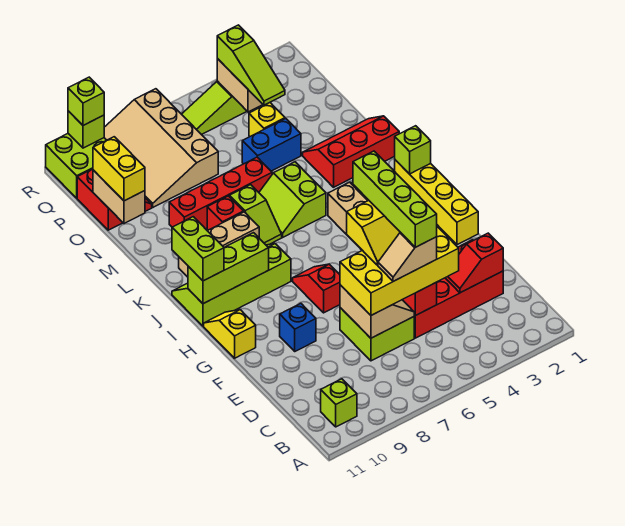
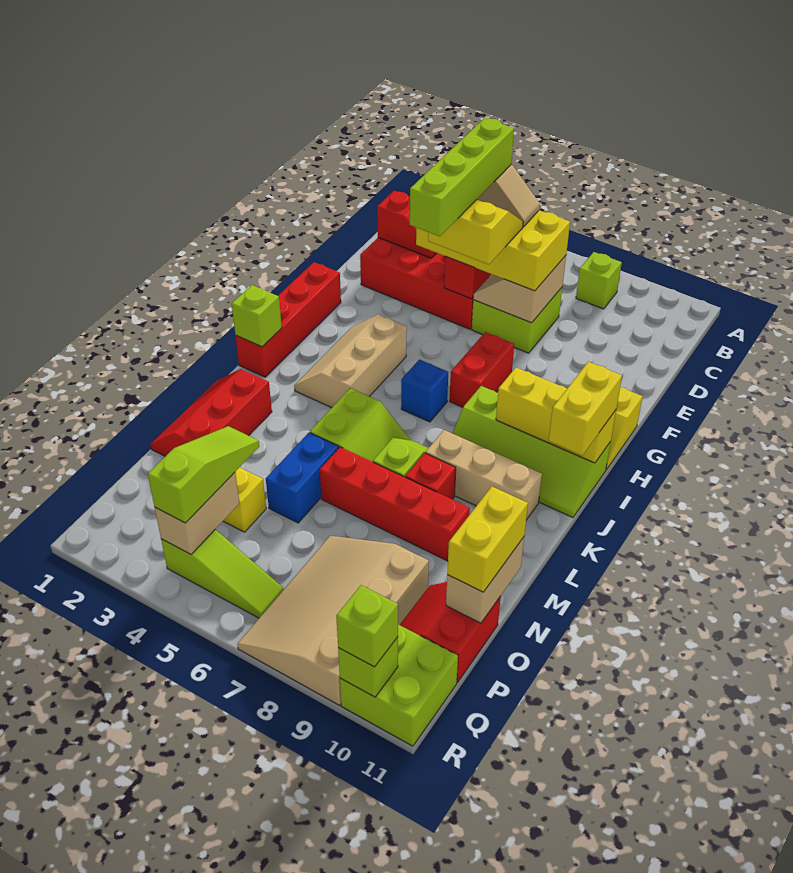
lime brick B10 level 1 -> lime brick B8 level 1
blue brick F9 level 1 -> blue brick I6 level 1
yellow brick G1:J1 level 1 -> red brick G1:J1 level 1
red slope G7:H7 level 1 top G -> red brick G7:H7 level 1
lime brick I9:I11 level 2 -> yellow brick I9:I11 level 2
lime brick I11:J11 level 3 -> yellow brick I11:J11 level 3
red slope L1:M3 level 1 top L -> red slope L1:N2 level 1 top 2
blue brick N4:N5 level 1 -> blue brick M5:N5 level 1
tan slope O7:R9 level 1 top 7 -> tan slope O7:R9 level 1 top 9

